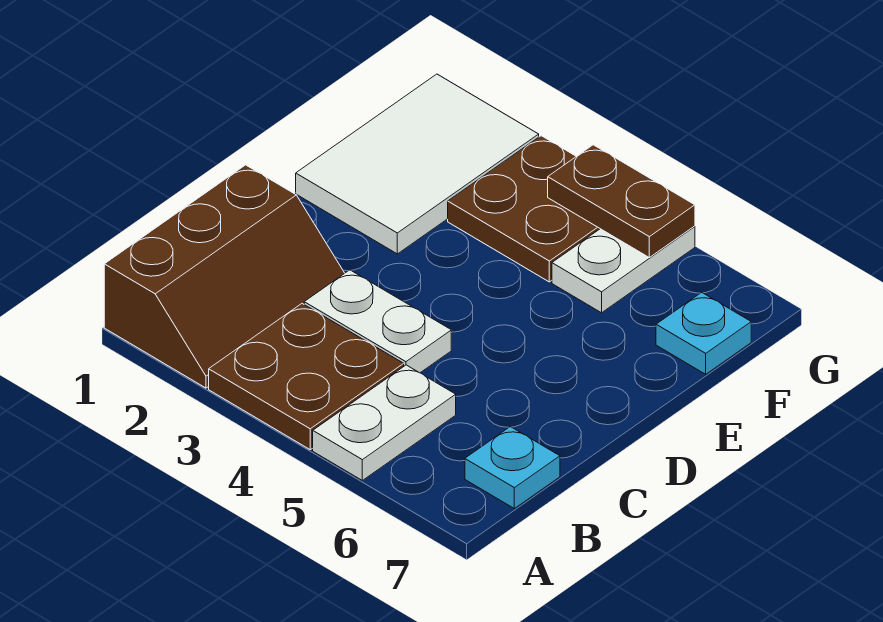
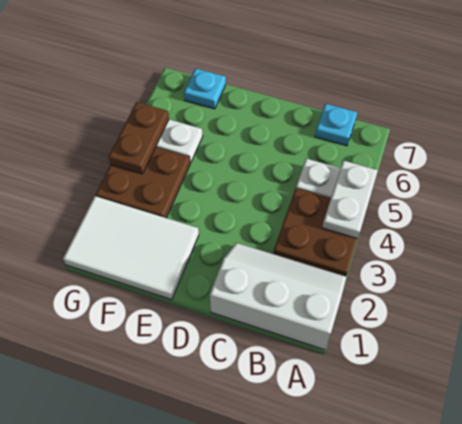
brown slope A1:C2 level 1 top 1 -> white slope A1:C2 level 1 top 1
white plate C3:C4 level 1 -> white plate A4:A5 level 2

